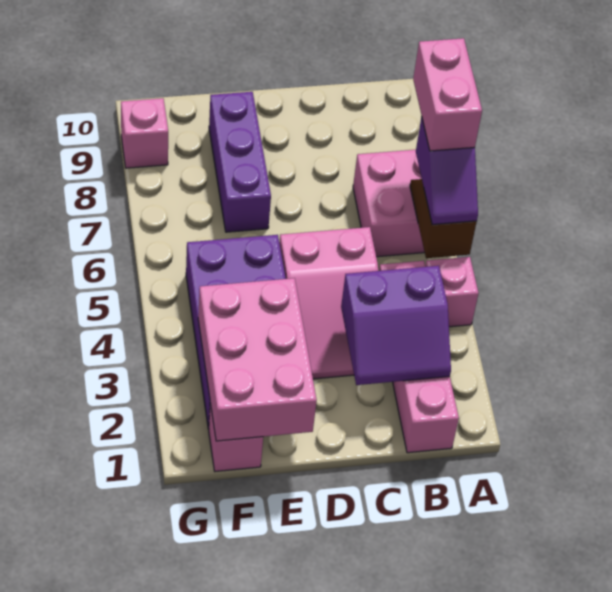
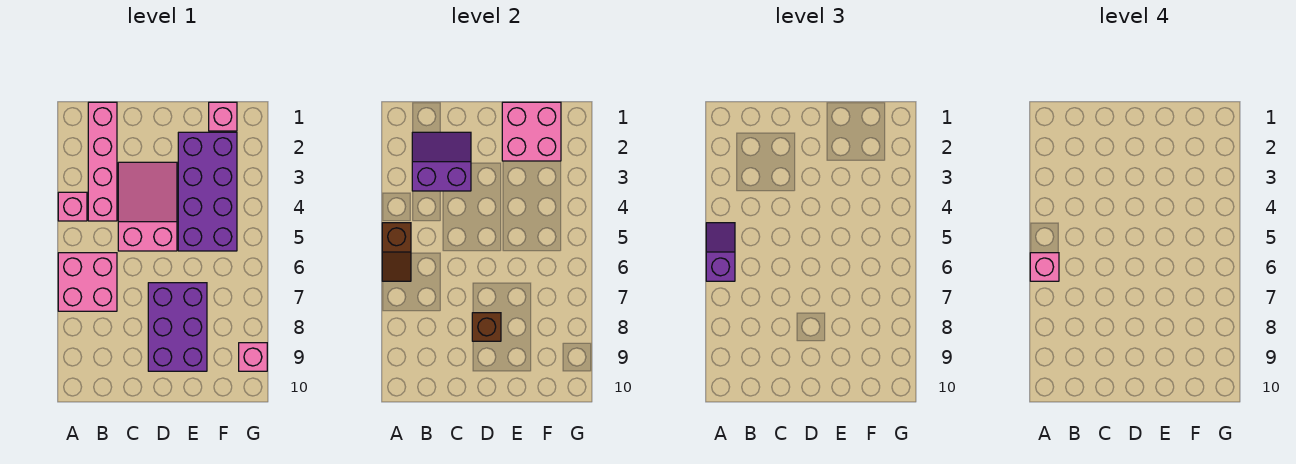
pink brick A6:A7 level 4 -> pink brick A6 level 4
none -> brown brick D8 level 2
pink brick E1:F3 level 2 -> pink brick E1:F2 level 2
purple brick E7:E9 level 1 -> purple brick D7:E9 level 1

